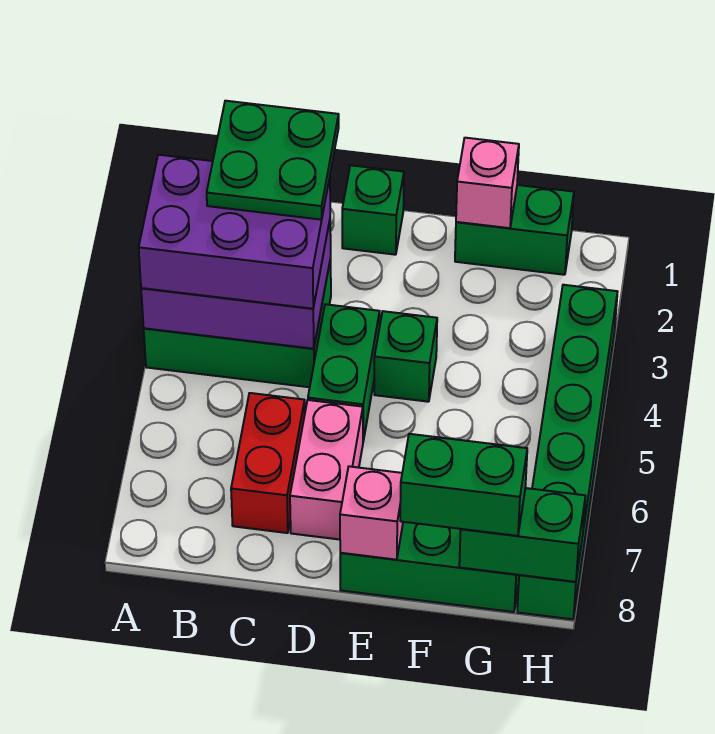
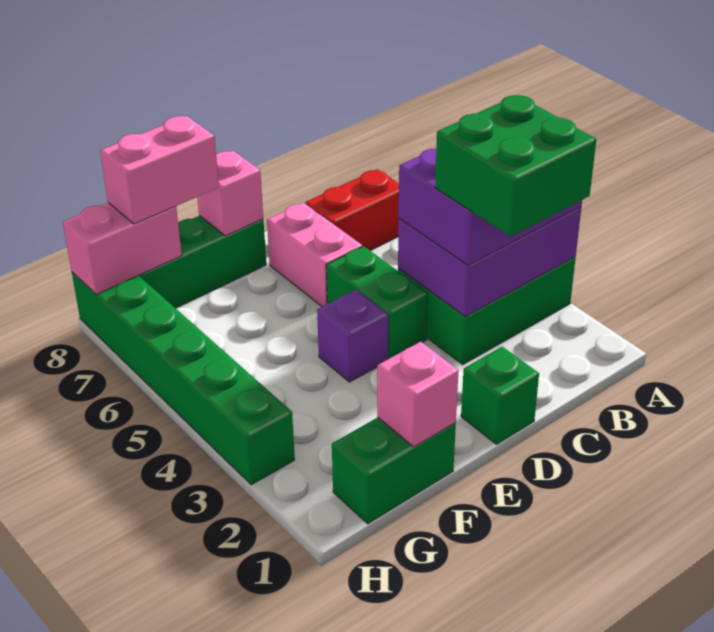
green plate B2:C3 level 4 -> green brick B2:C3 level 4
red brick C6:C7 level 1 -> red brick B7:C7 level 1
green brick E4 level 1 -> purple brick E4 level 1
green brick F8:G8 level 3 -> pink brick F8:G8 level 3
green brick G8:H8 level 2 -> pink brick G8:H8 level 2

